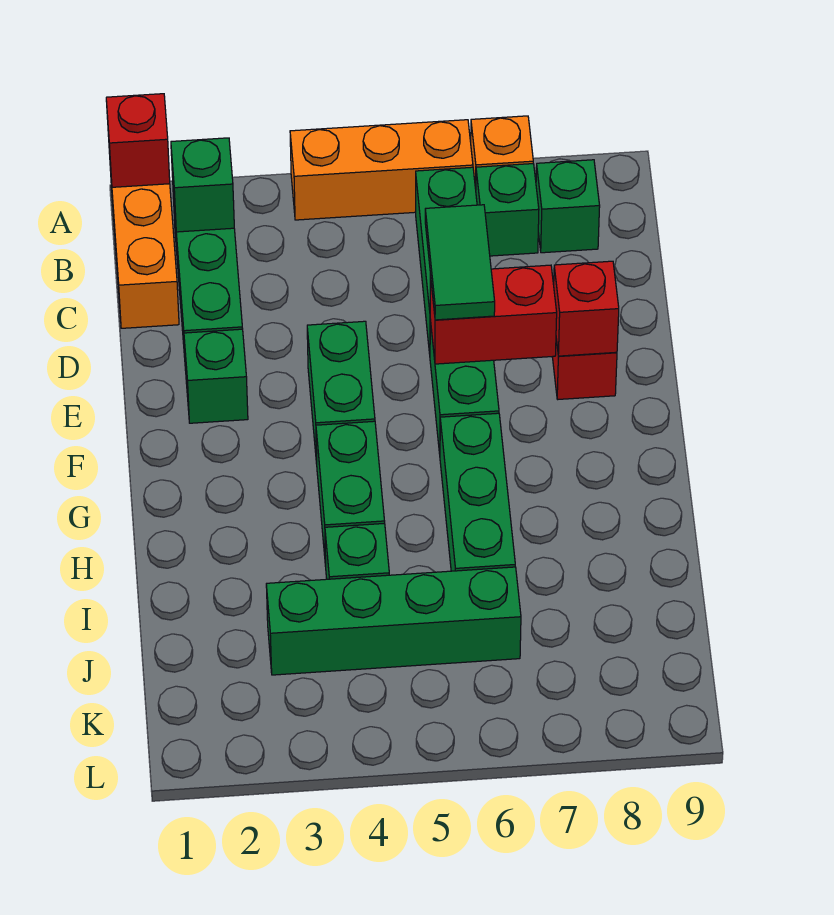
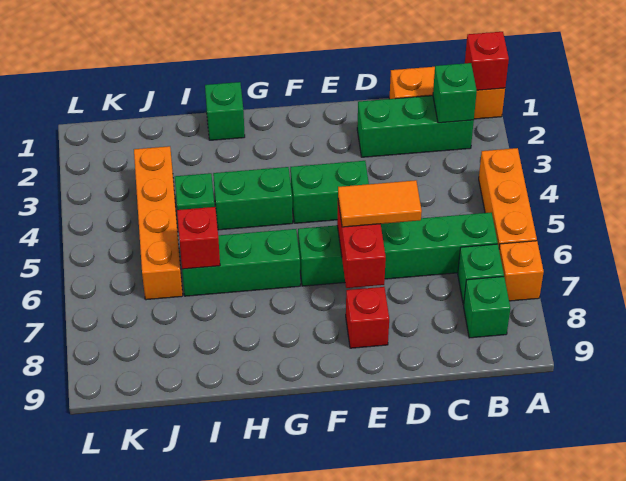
green tile D6:E6 level 3 -> orange tile D6:E6 level 3
green brick E2 level 1 -> green brick H1 level 1
red brick E8 level 2 -> red brick I6 level 2
green brick J3:J6 level 1 -> orange brick J3:J6 level 1

